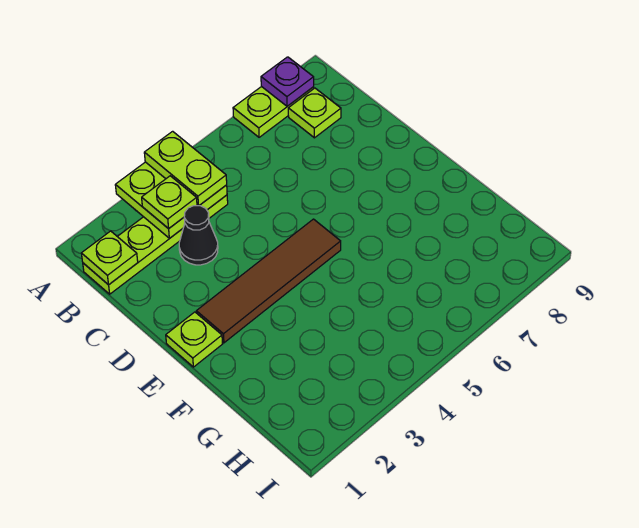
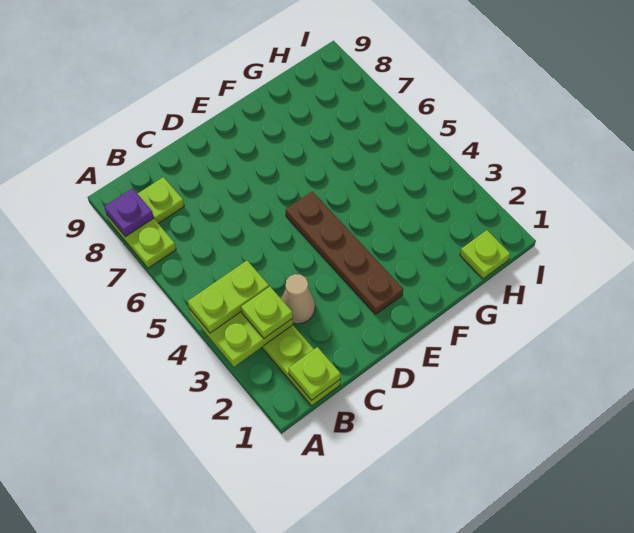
black cone C3 level 1 -> tan cone C3 level 1
lime plate E1 level 1 -> lime plate H1 level 1
brown tile E2:E5 level 1 -> brown plate E2:E5 level 1

